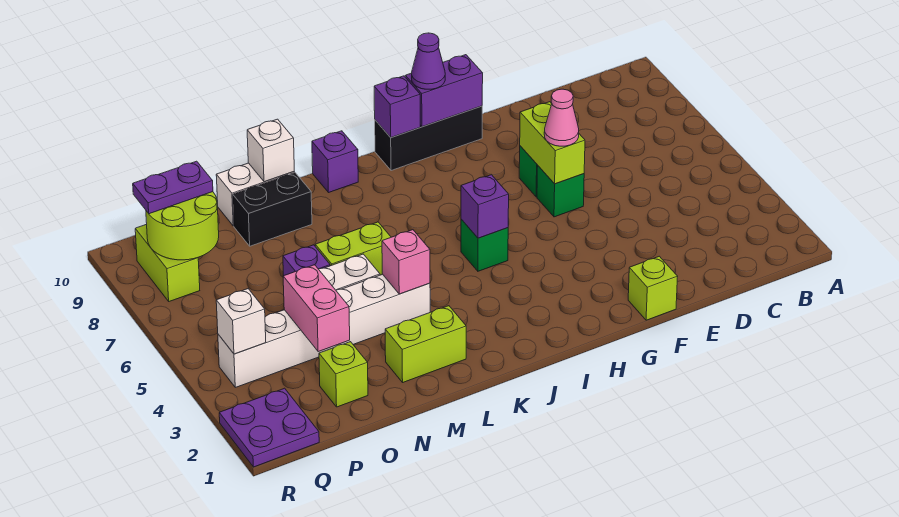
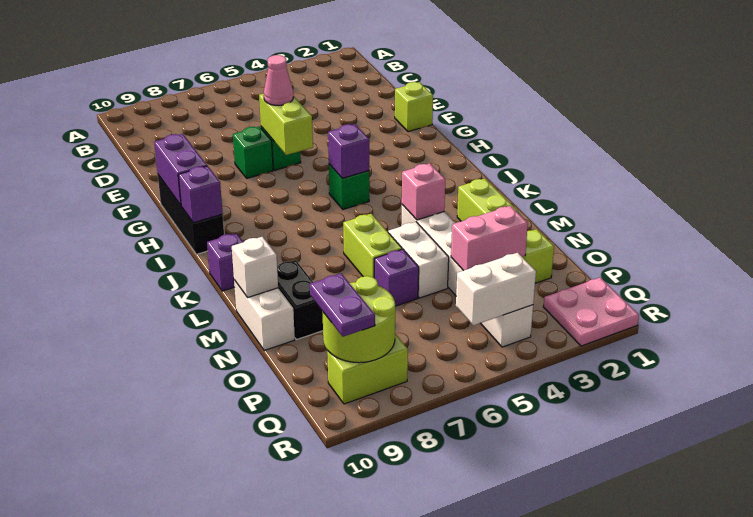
lime brick F6:F7 level 2 -> lime brick F6:G6 level 2
purple cone H10 level 3 -> none
purple plate Q1:R2 level 1 -> pink plate Q1:R2 level 1
white brick Q4 level 2 -> white brick Q4:Q5 level 2

